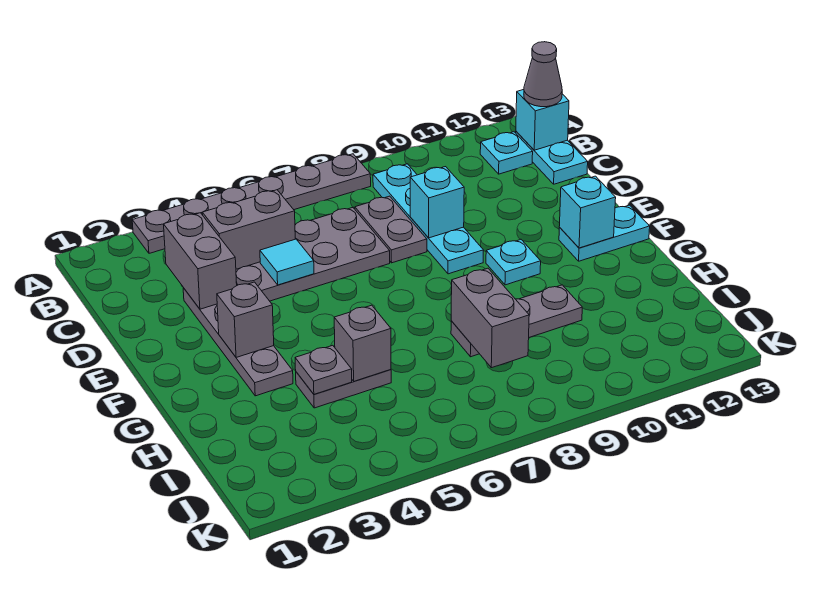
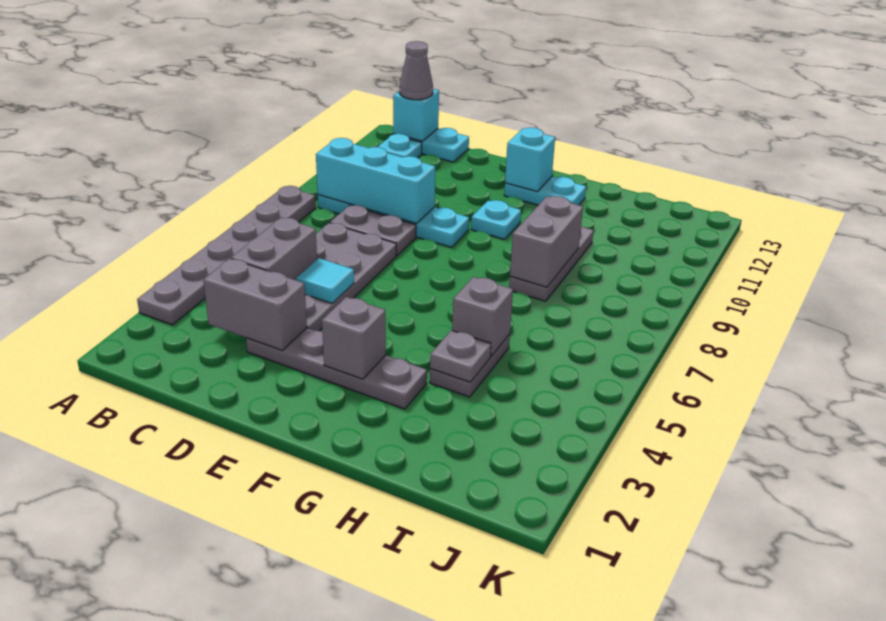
cyan brick D9 level 2 -> cyan brick B9:D9 level 2
cyan plate F12:F13 level 1 -> cyan plate F12:G12 level 1
grey brick H8:I8 level 2 -> grey brick H8:H9 level 2

